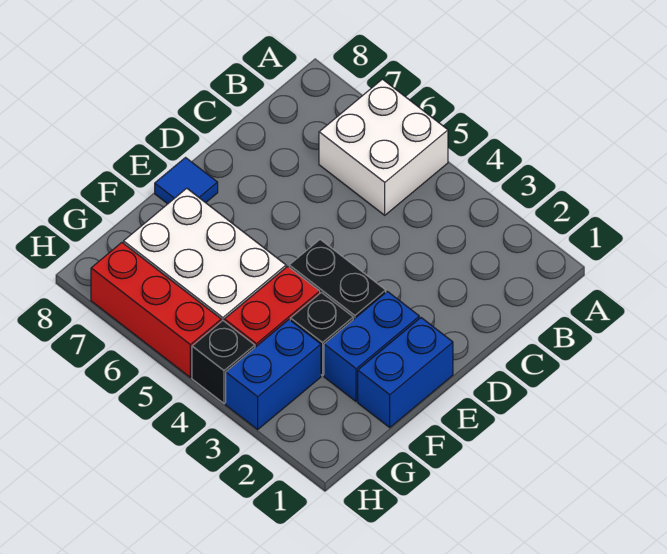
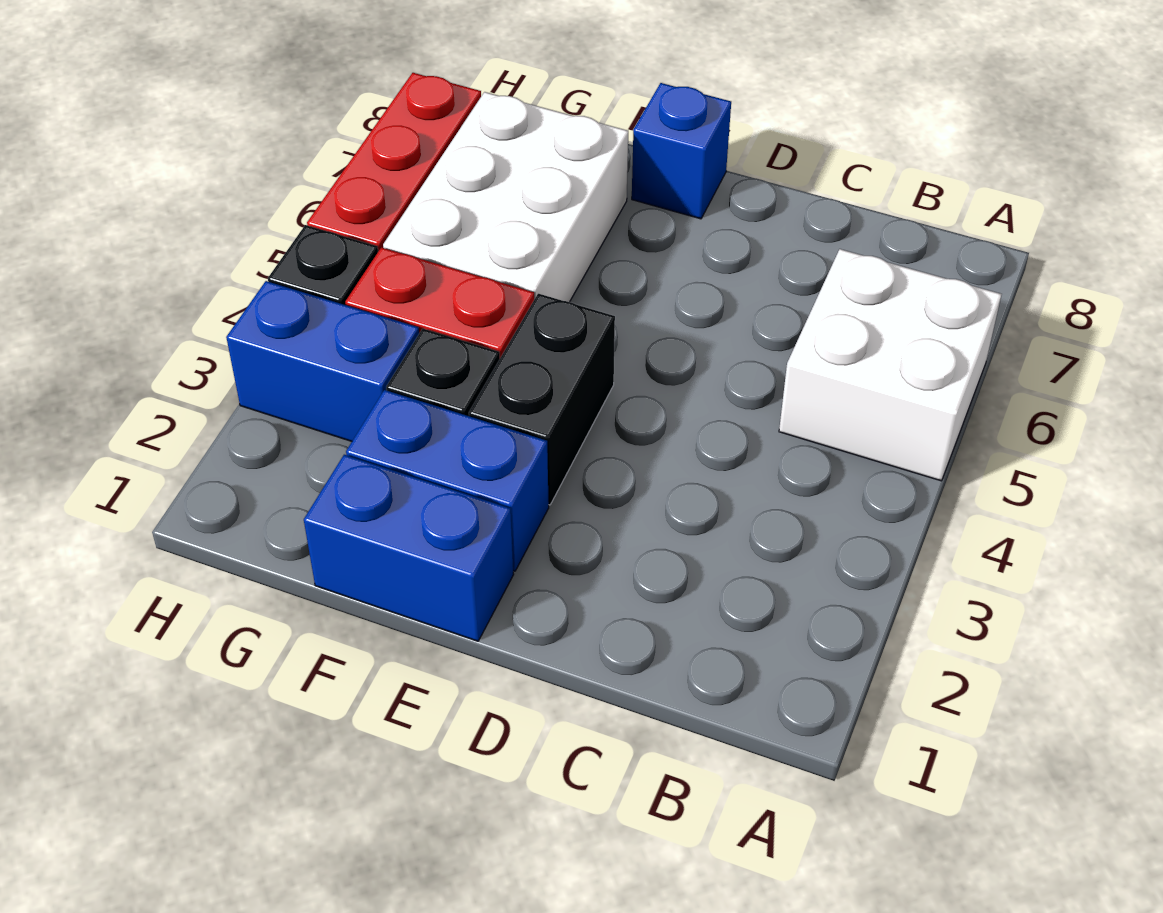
blue tile E8 level 1 -> blue brick E8 level 1

